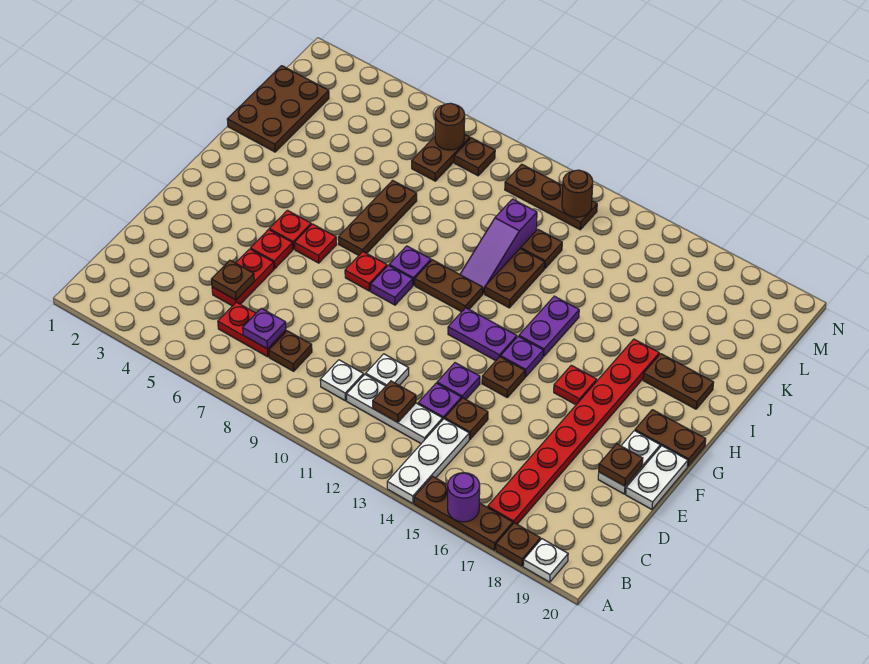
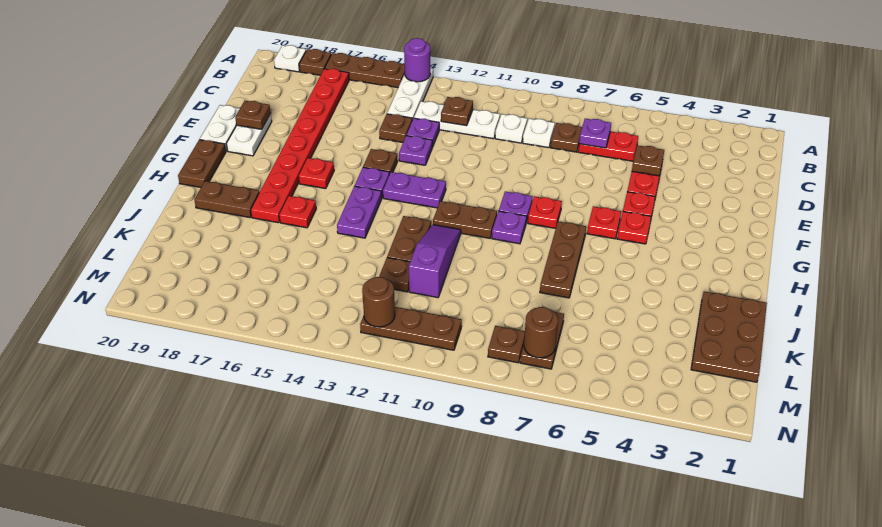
purple round brick A16 level 2 -> purple round brick A14 level 2
white plate D11 level 1 -> white plate C9 level 1
brown plate G19:G20 level 1 -> brown plate G20:H20 level 1
none -> red plate I16 level 1

